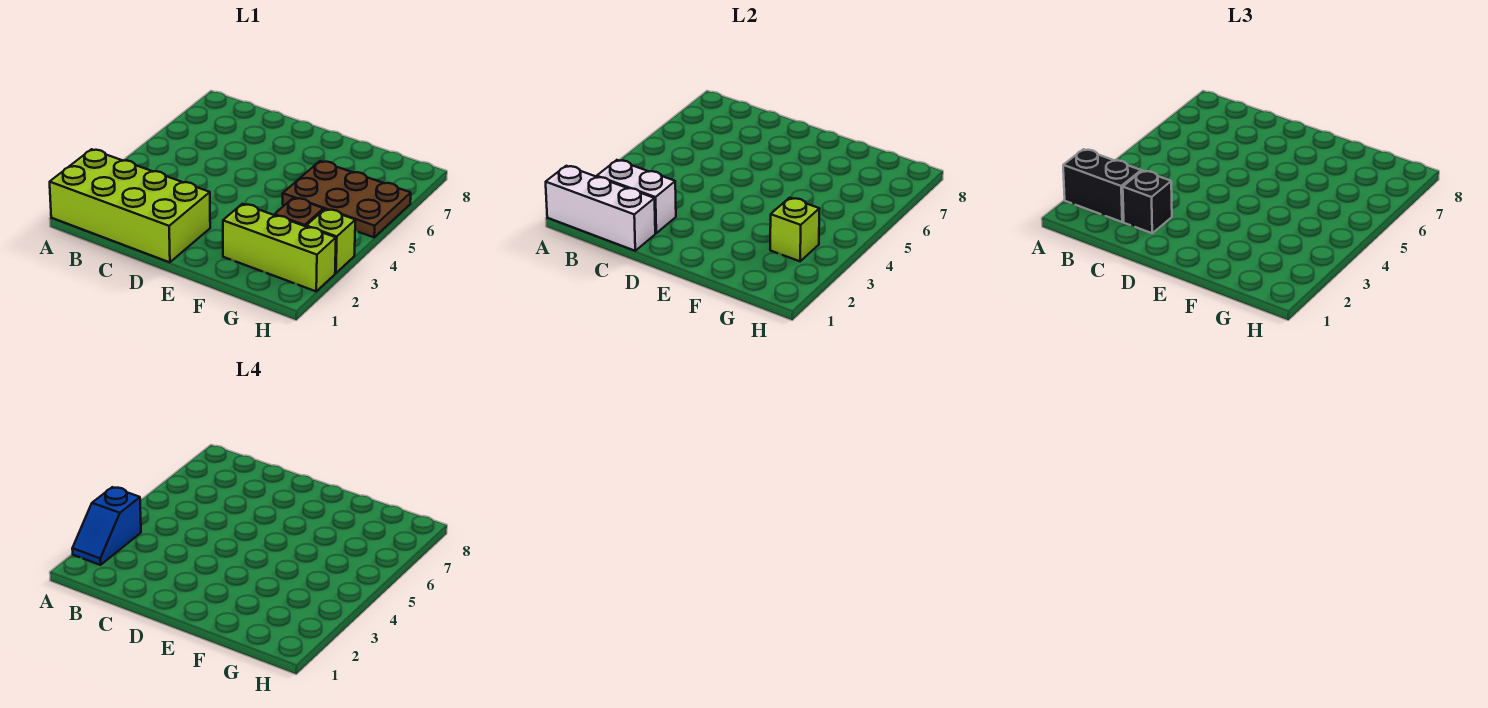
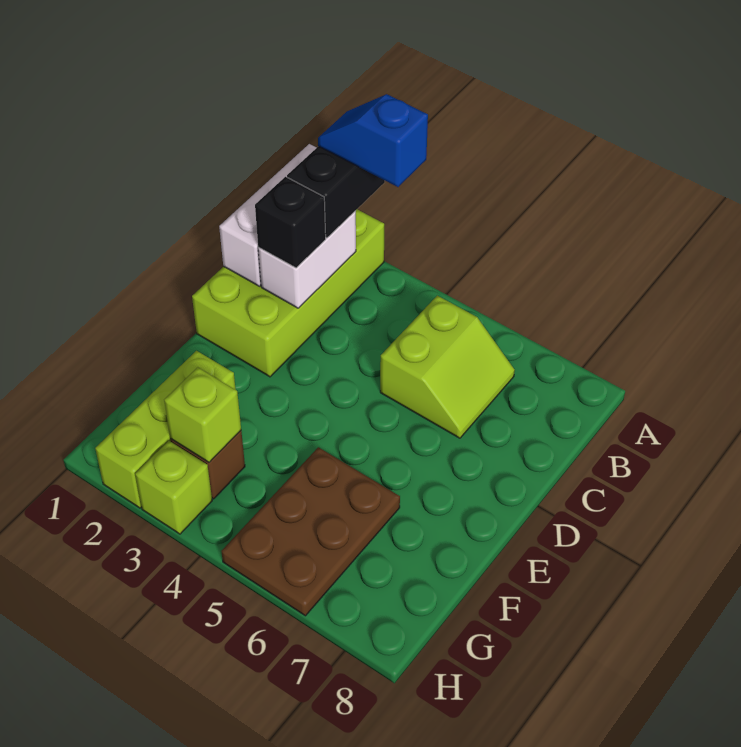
none -> lime slope B5:C6 level 1 top 5

